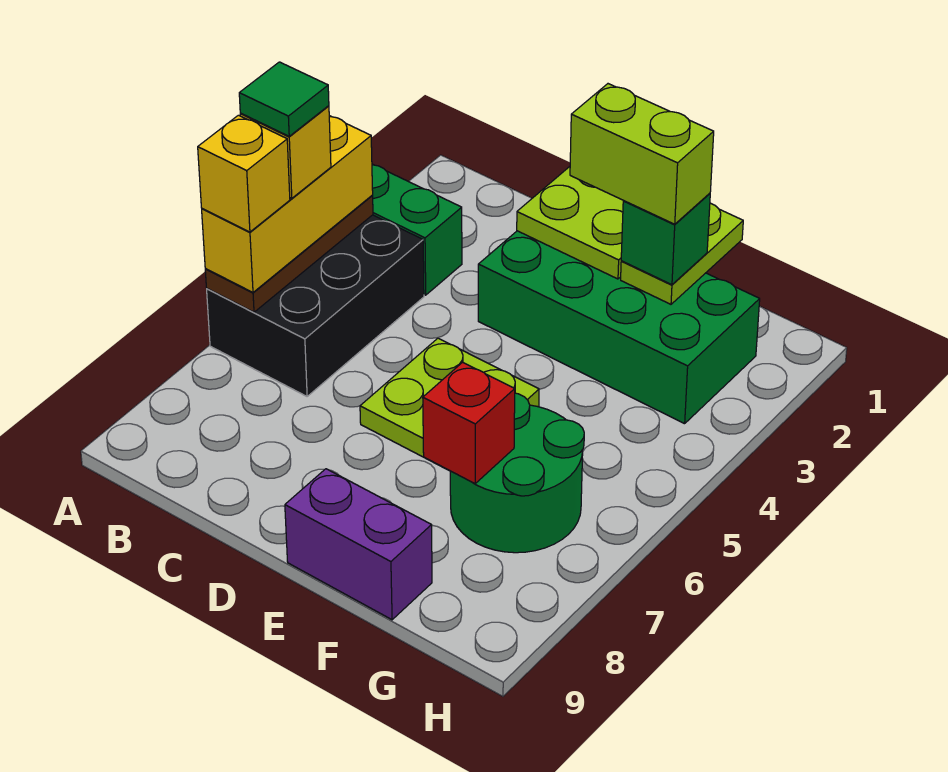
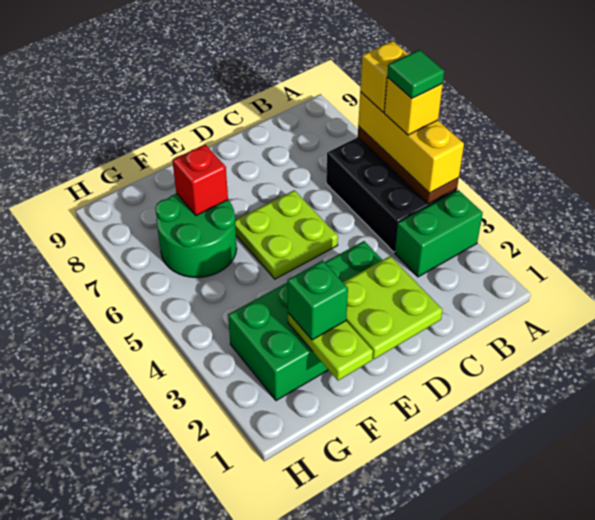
lime brick E2:F2 level 4 -> none
purple brick E9:F9 level 1 -> none

